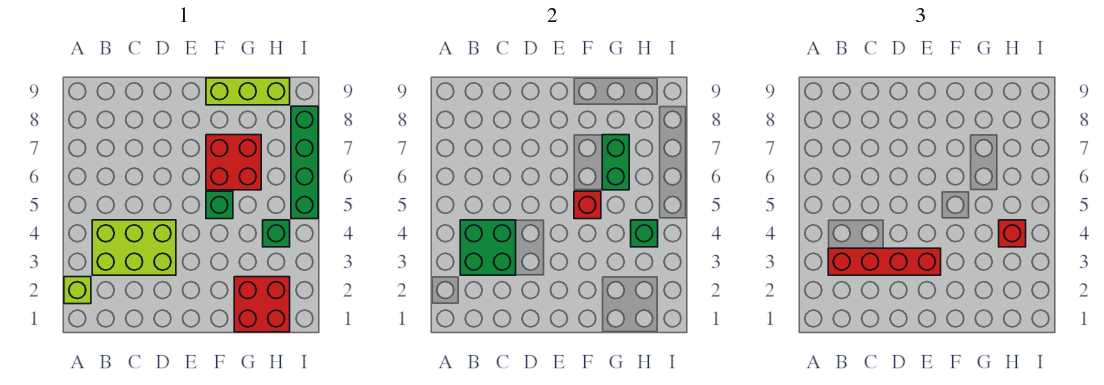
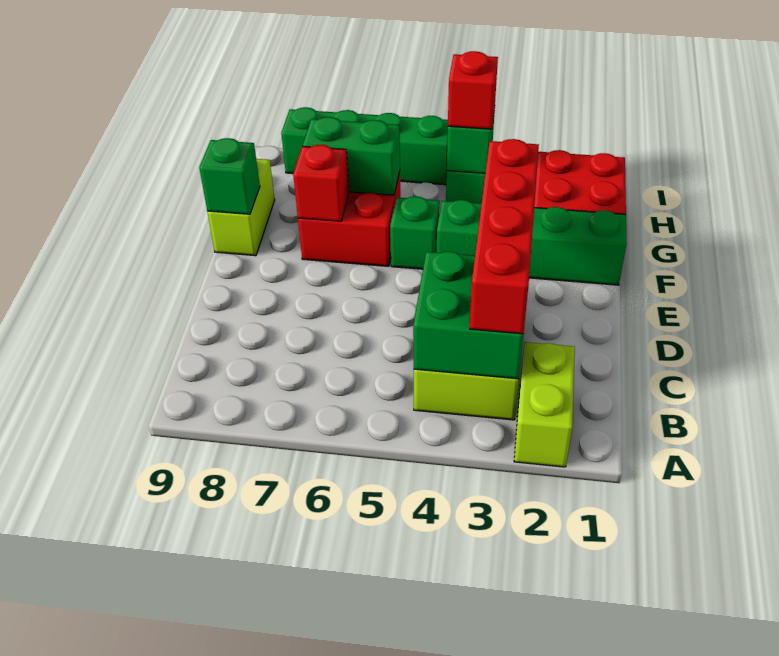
lime brick A2 level 1 -> lime brick A2:B2 level 1
none -> green brick F1:F4 level 1
red brick F5 level 2 -> red brick F7 level 2
lime brick F9:H9 level 1 -> lime brick F9:G9 level 1
none -> green brick F9 level 2

